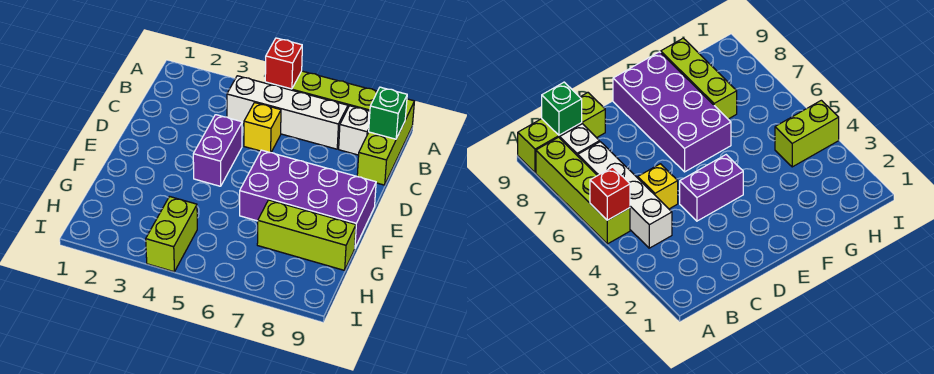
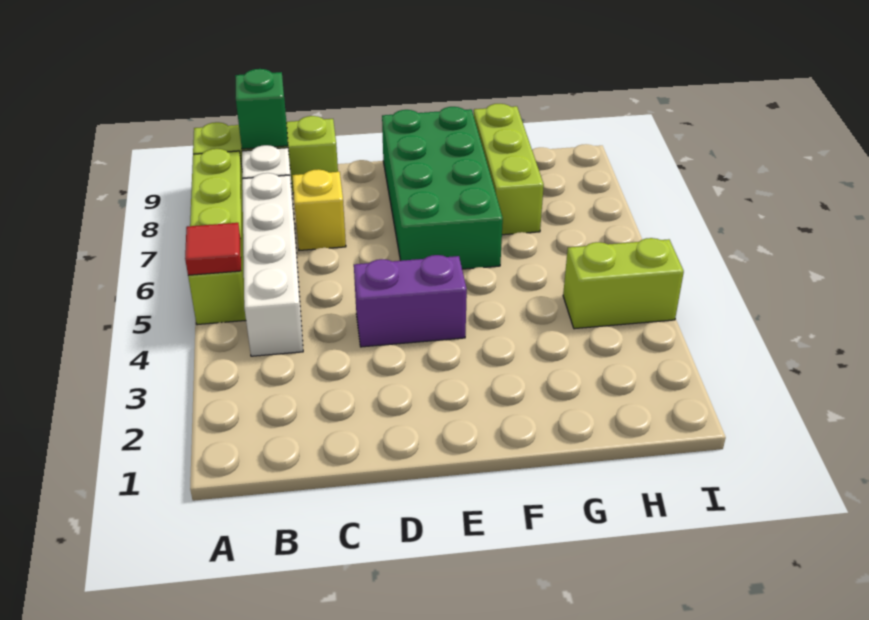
red brick A5 level 2 -> red tile A5 level 2
yellow brick C5 level 1 -> yellow brick C7 level 1
purple brick E6:F9 level 1 -> green brick E6:F9 level 1

